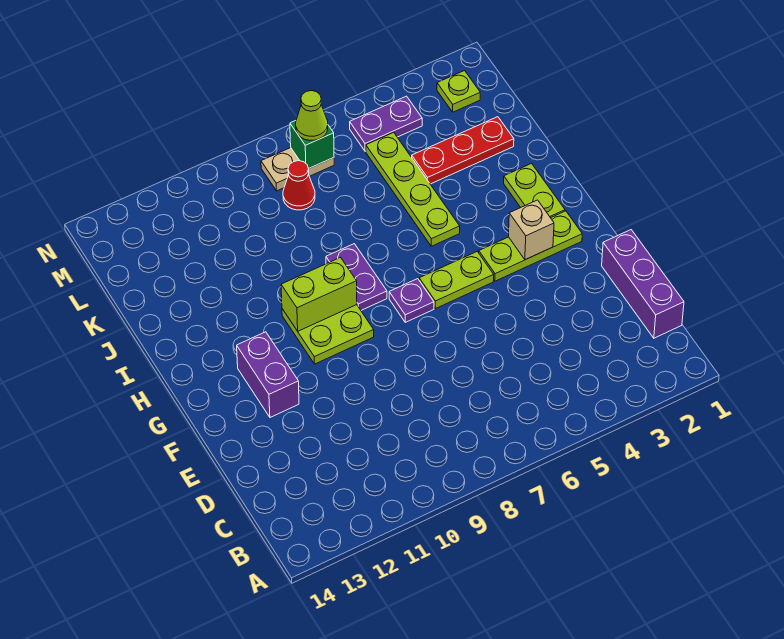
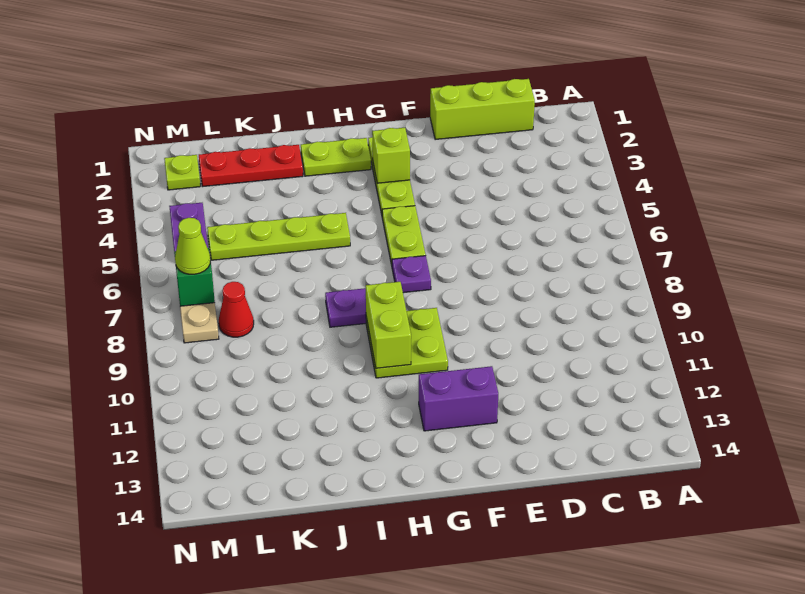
purple brick C1:E1 level 1 -> lime brick C1:E1 level 1
tan brick G3 level 2 -> lime brick G3 level 2
red plate K2:K4 level 1 -> red plate J2:L2 level 1

